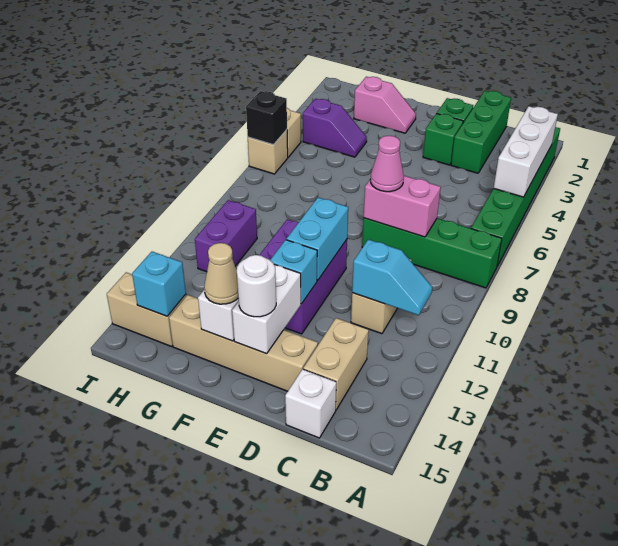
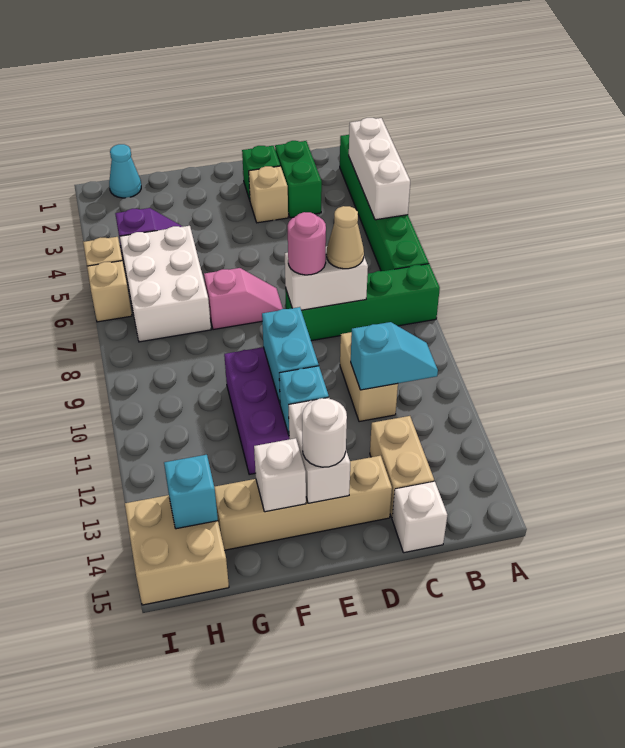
green brick C1:C3 level 1 -> green brick C2:C3 level 1
pink brick C8:D8 level 2 -> white brick C8:D8 level 2
green brick D3 level 1 -> tan brick D3 level 1
pink cone D8 level 3 -> pink round brick D8 level 3
pink slope F2:G2 level 1 top G -> pink slope E7:F7 level 1 top F
tan cone F14 level 3 -> tan cone C8 level 3
none -> white brick G5:H7 level 1
none -> cyan cone H1 level 1
purple brick H10:H11 level 1 -> none
tan brick H14:I14 level 1 -> tan brick H14:I15 level 1
black brick I6 level 2 -> none

